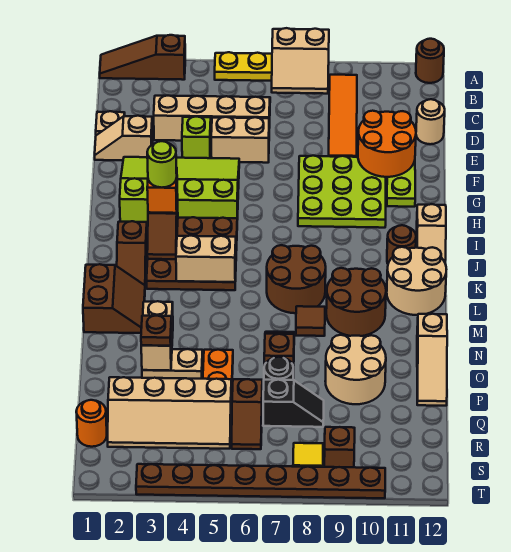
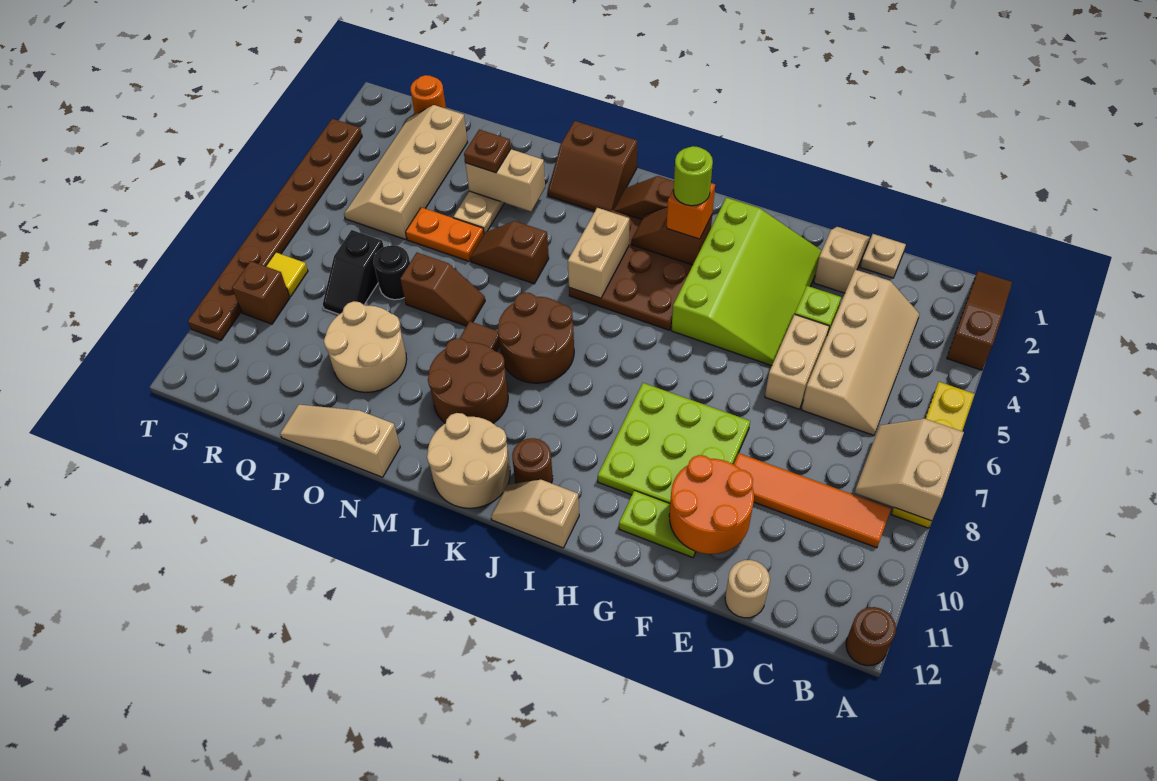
brown slope Q6:R6 level 1 top Q -> brown slope M5:N5 level 1 top M

